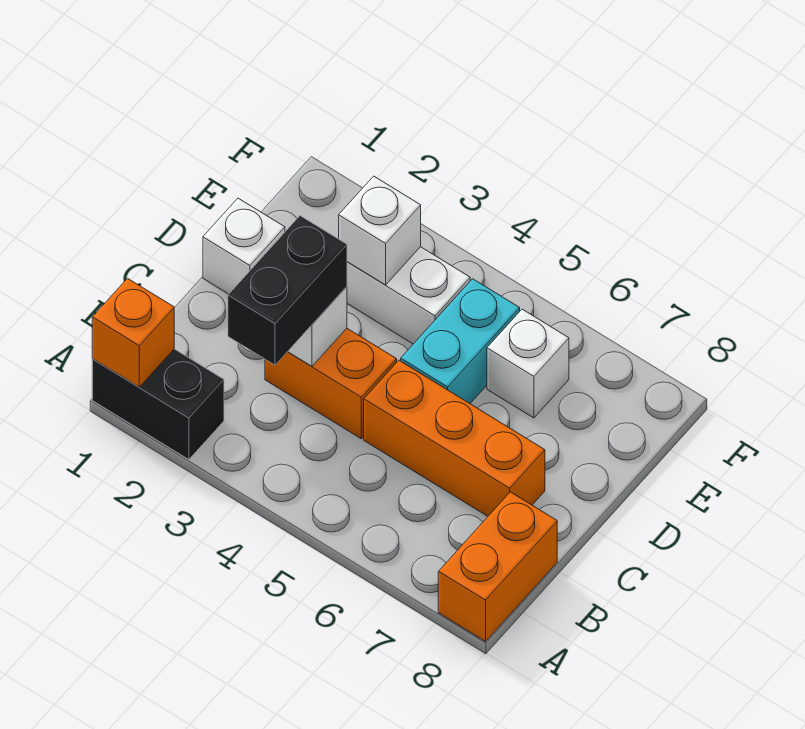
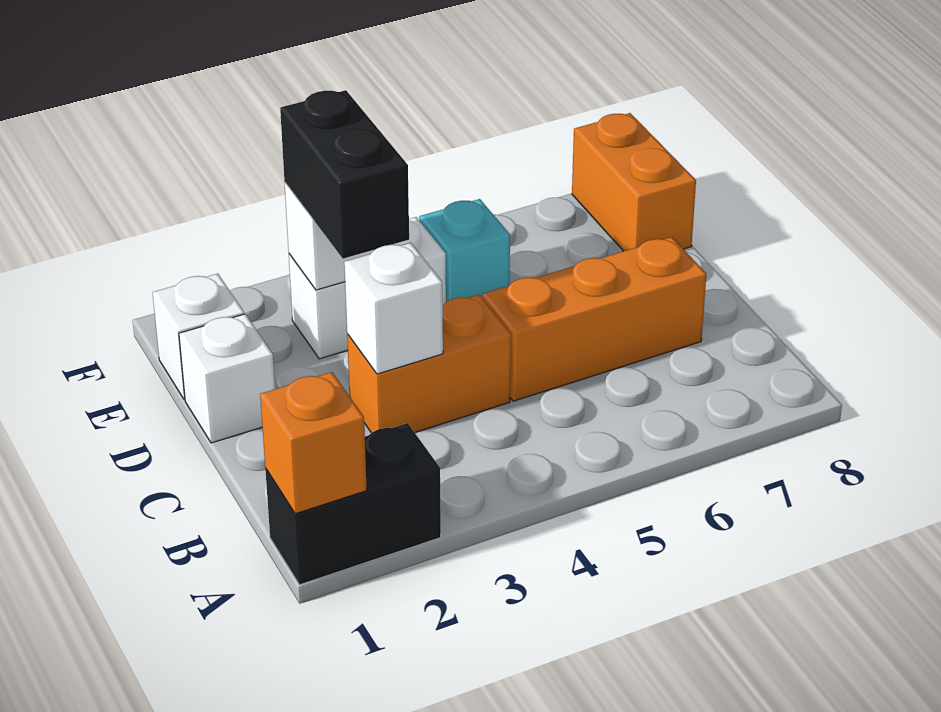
orange brick A8:B8 level 1 -> orange brick E8:F8 level 1
black brick B3:C3 level 3 -> black brick D3:E3 level 3
cyan brick D5:E5 level 1 -> cyan brick E5 level 1
white brick E6 level 1 -> white brick E1 level 1

